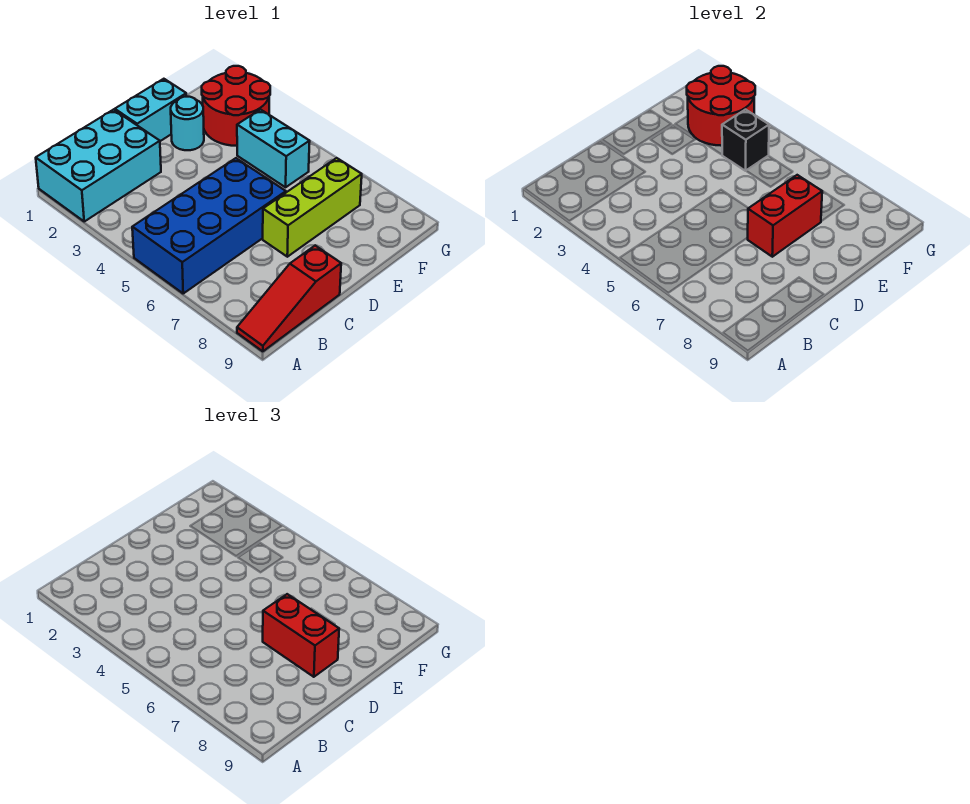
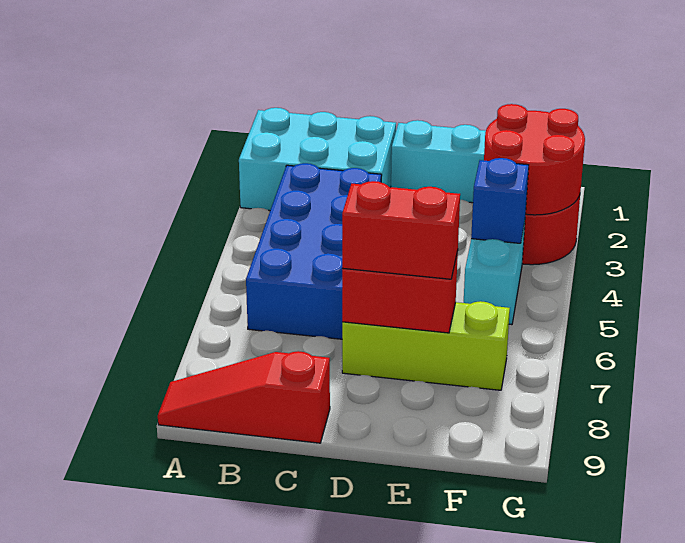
blue brick A5:D6 level 1 -> blue brick B3:C6 level 1
red brick D7:D8 level 3 -> red brick D7:E7 level 3
cyan round brick E2 level 1 -> none
black brick F4 level 2 -> blue brick F4 level 2

